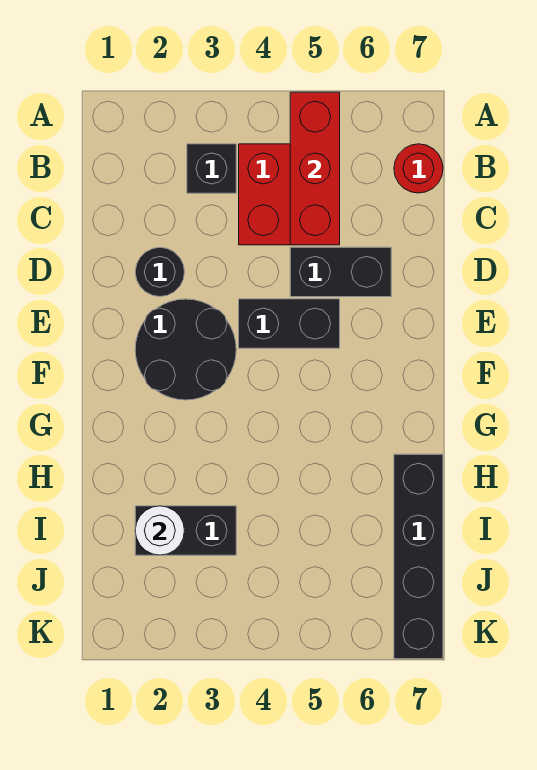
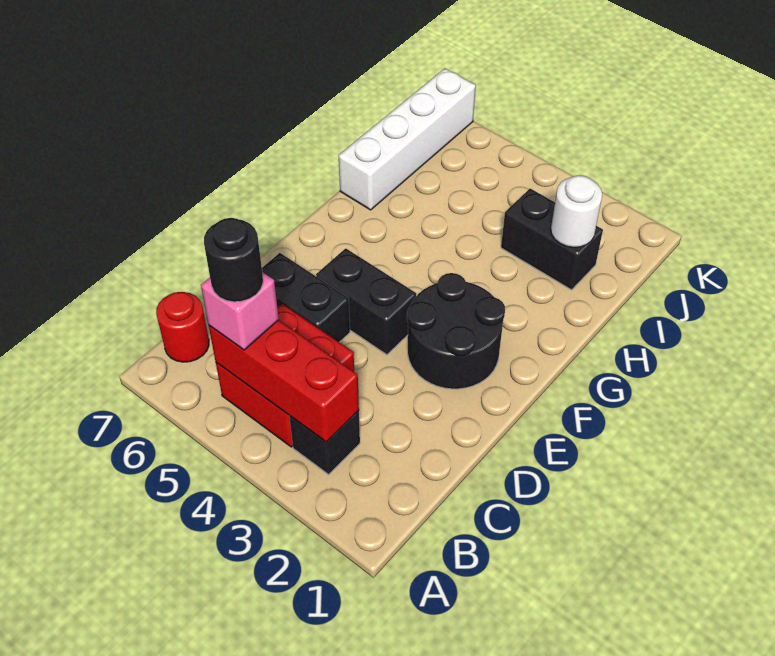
red brick A5:C5 level 2 -> red brick B3:B5 level 2
none -> pink brick B5 level 3
black round brick D2 level 1 -> black round brick B5 level 4
black brick H7:K7 level 1 -> white brick H7:K7 level 1

